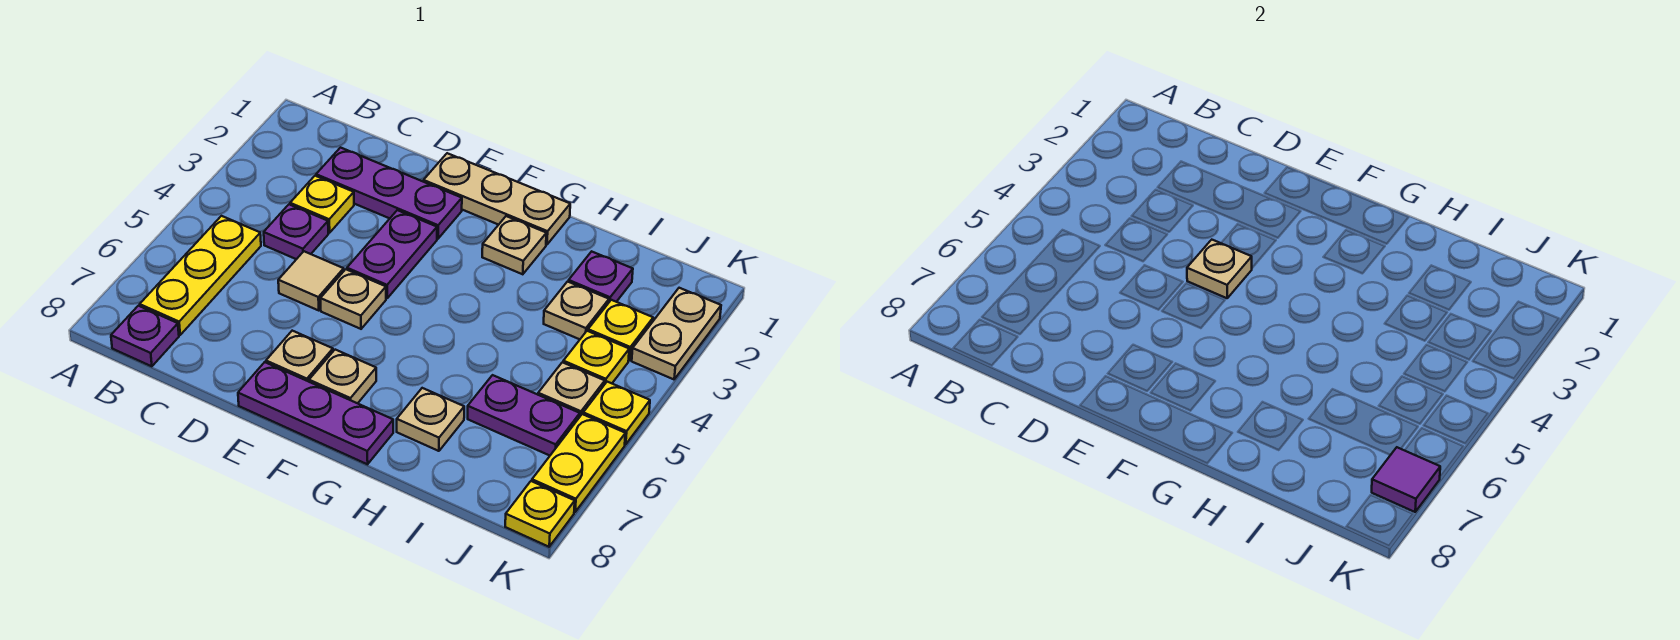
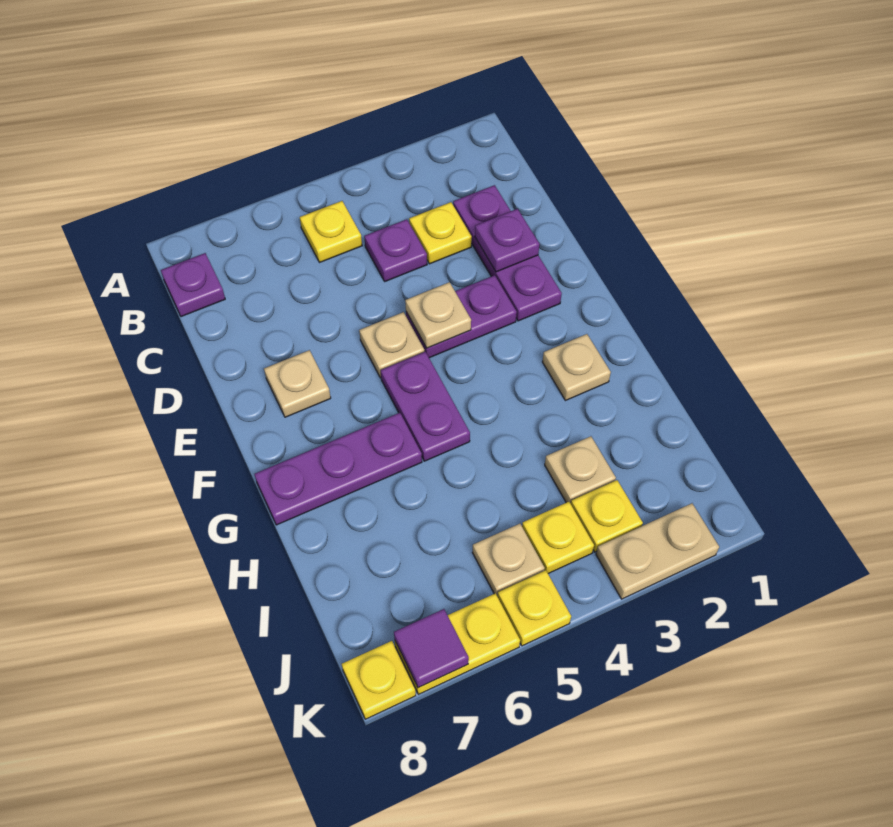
yellow plate B5:B7 level 1 -> yellow plate B5 level 1
tan tile D5 level 1 -> none
tan plate E1:G1 level 1 -> none
purple plate E8:G8 level 1 -> purple plate G6:G8 level 1
tan plate F7 level 1 -> none
tan plate H7 level 1 -> none
purple plate I2 level 1 -> purple plate D2 level 2
purple plate I6:J6 level 1 -> purple plate F5:G5 level 1

